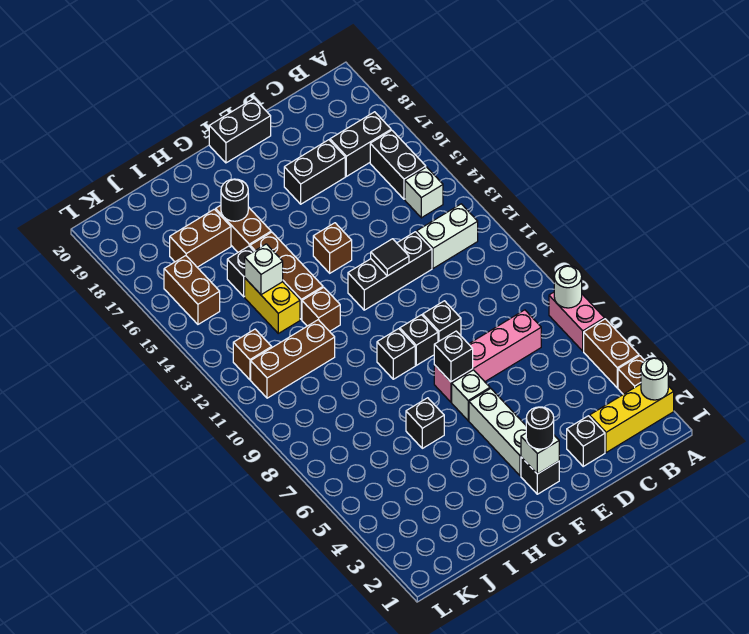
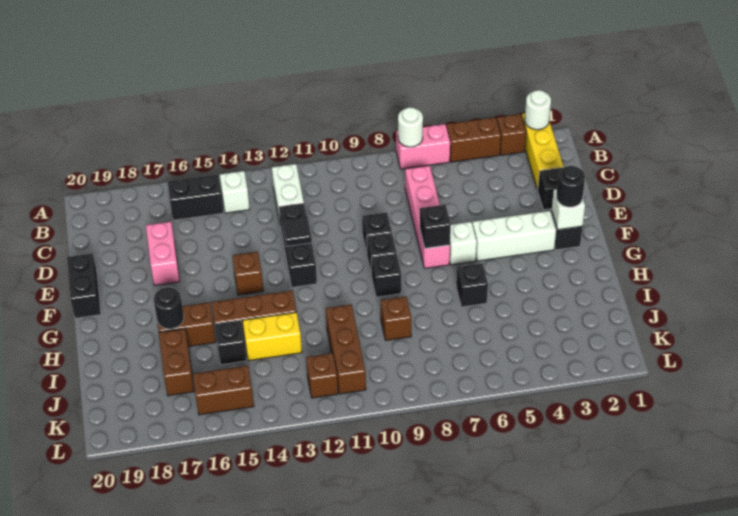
black brick B17:C17 level 1 -> none
black brick D17:E17 level 1 -> pink brick D17:E17 level 1
brown brick H12 level 1 -> brown brick I9 level 1
white brick I14 level 2 -> none

